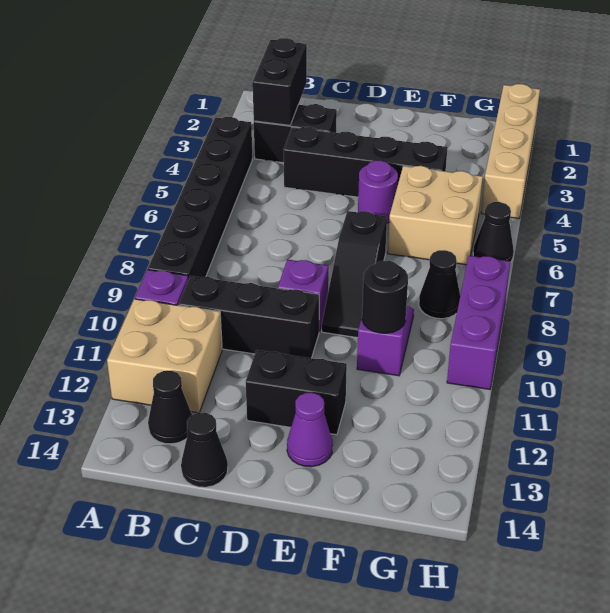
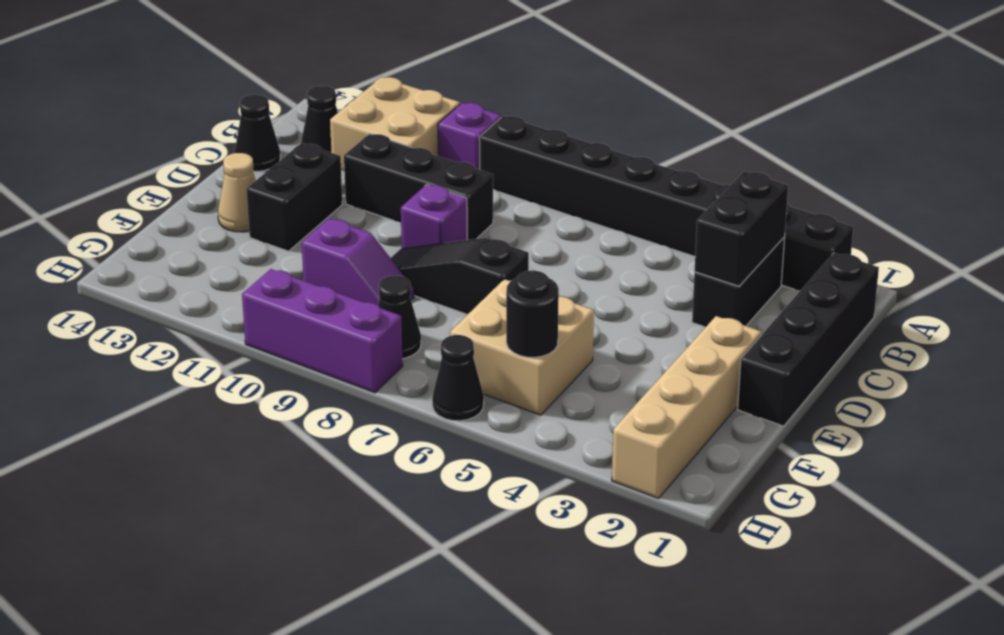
black brick A4:A9 level 1 -> black brick A2:A9 level 1
black brick B2:B3 level 2 -> black brick B3:C3 level 2
black brick B10:D10 level 1 -> black brick C9:C11 level 1
black brick C4:F4 level 1 -> black brick B1:E1 level 1
purple round brick E5 level 1 -> none
purple cone E13 level 1 -> tan cone E13 level 1
black round brick F10 level 2 -> black round brick G5 level 2
tan brick H1:H4 level 1 -> tan brick E2:H2 level 1

